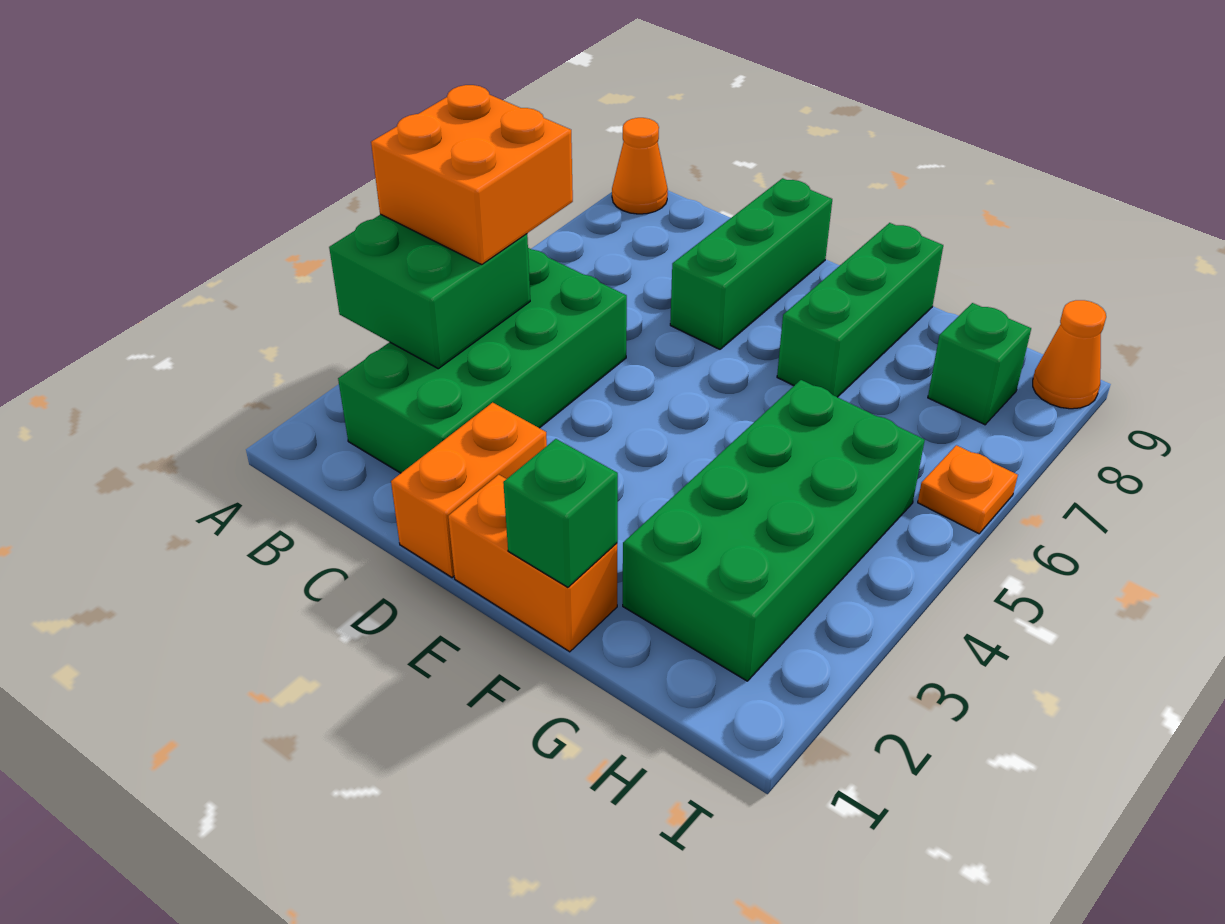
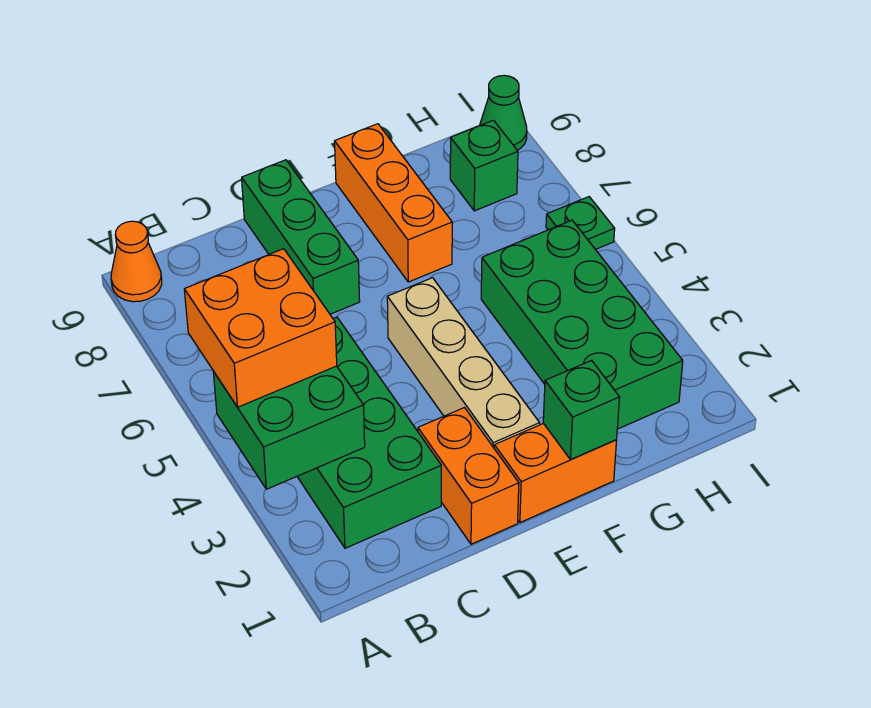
none -> tan brick E2:E5 level 1
green brick F7:F9 level 1 -> orange brick F7:F9 level 1
orange plate I6 level 1 -> green plate I6 level 1
orange cone I9 level 1 -> green cone I9 level 1

